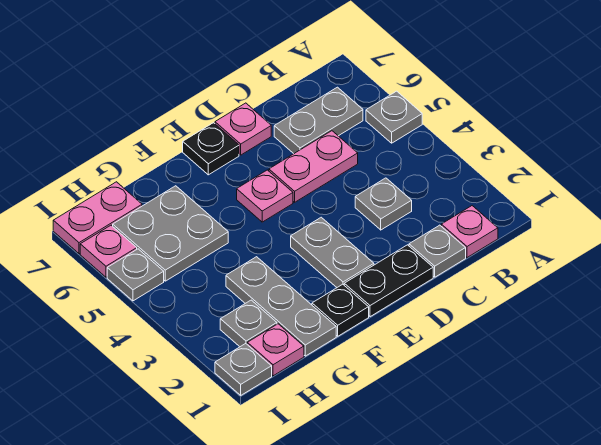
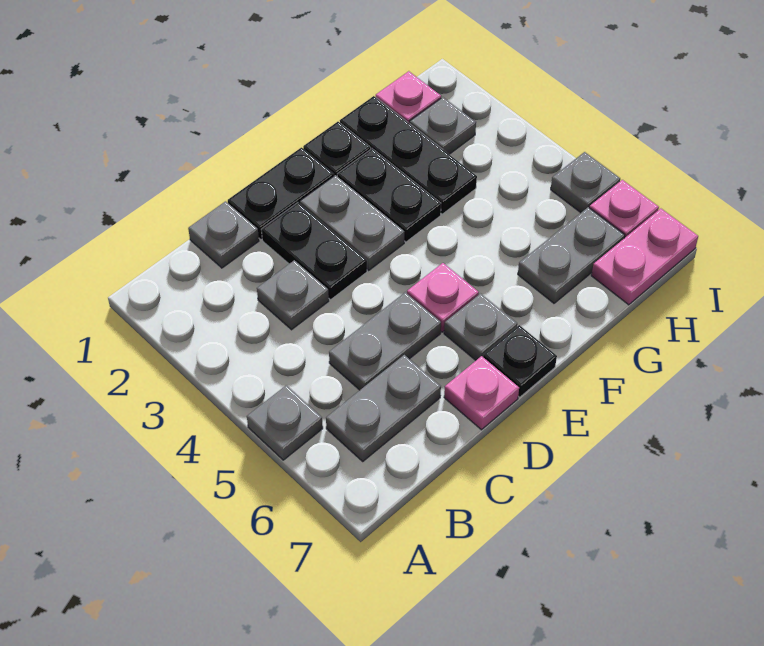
pink plate B1 level 1 -> none
pink plate C5:D5 level 1 -> grey plate C5:D5 level 1
none -> black plate D2:D3 level 1
none -> black plate F2:F3 level 1
grey plate G1:G3 level 1 -> black plate G1:G3 level 1
grey plate G5:H6 level 1 -> grey plate G6:H6 level 1
grey plate I1 level 1 -> grey plate E6 level 1

